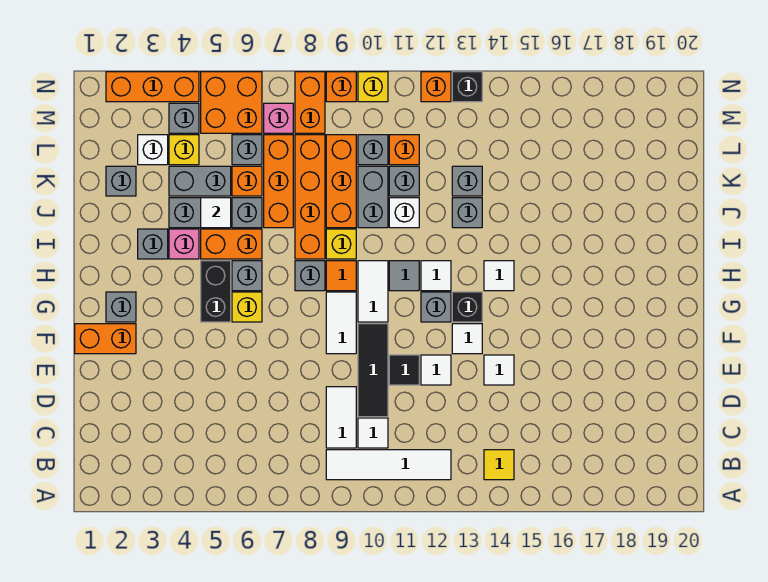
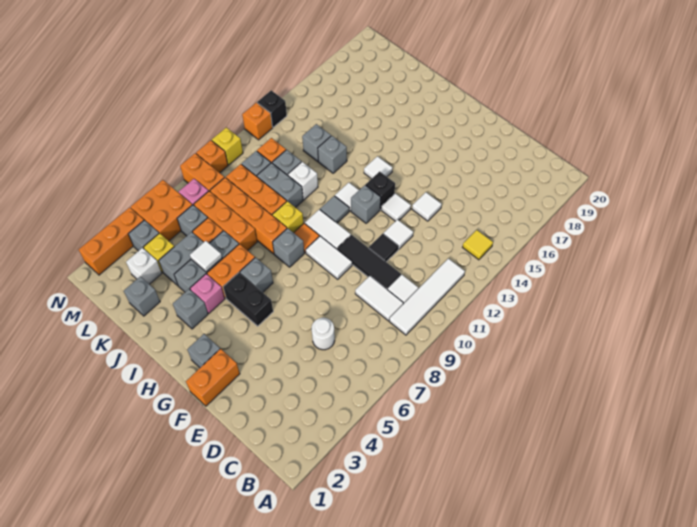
none -> white round brick D6 level 1
yellow brick G6 level 1 -> none

